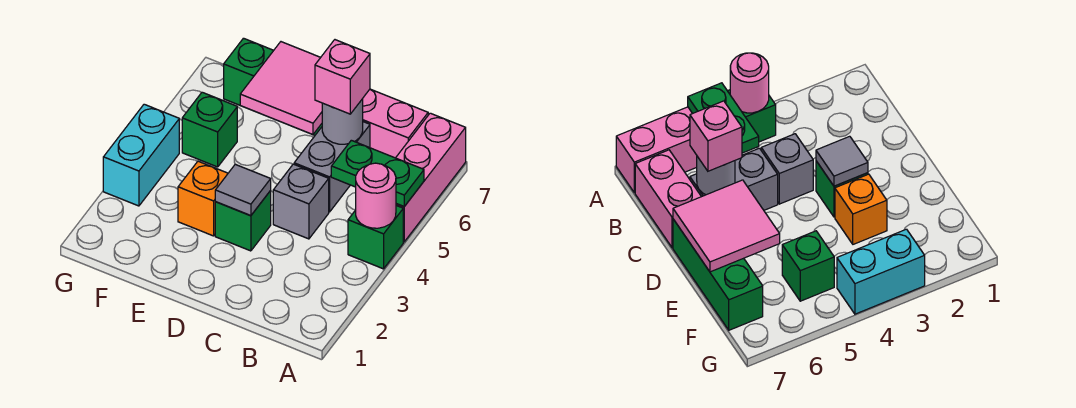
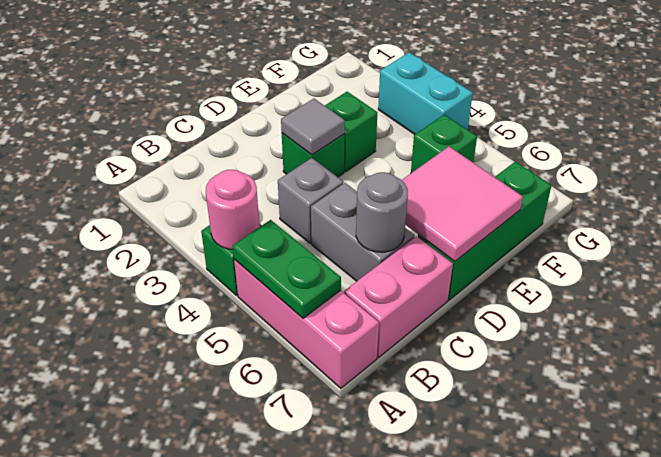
green plate A5:B5 level 2 -> green plate A5:A6 level 2
pink brick C6 level 3 -> none
orange brick E3 level 1 -> green brick E3 level 1

